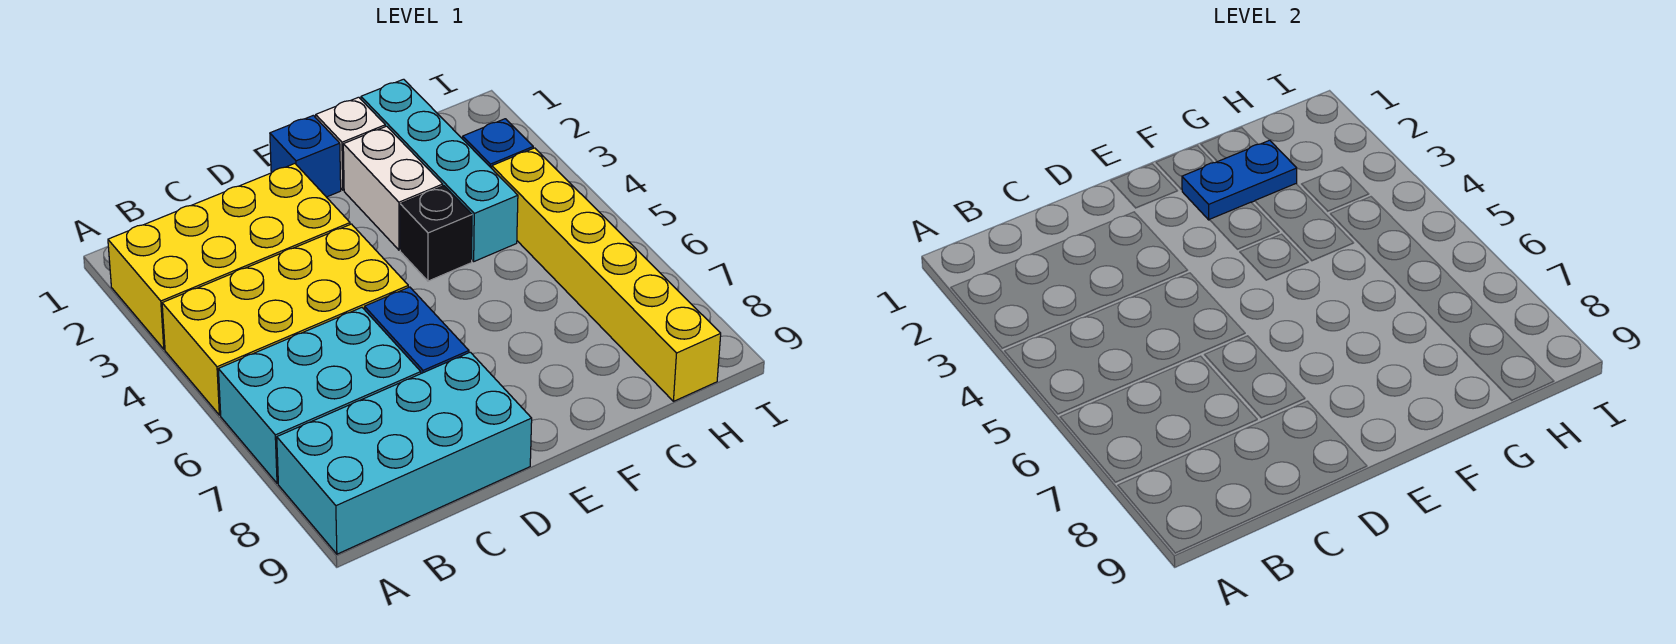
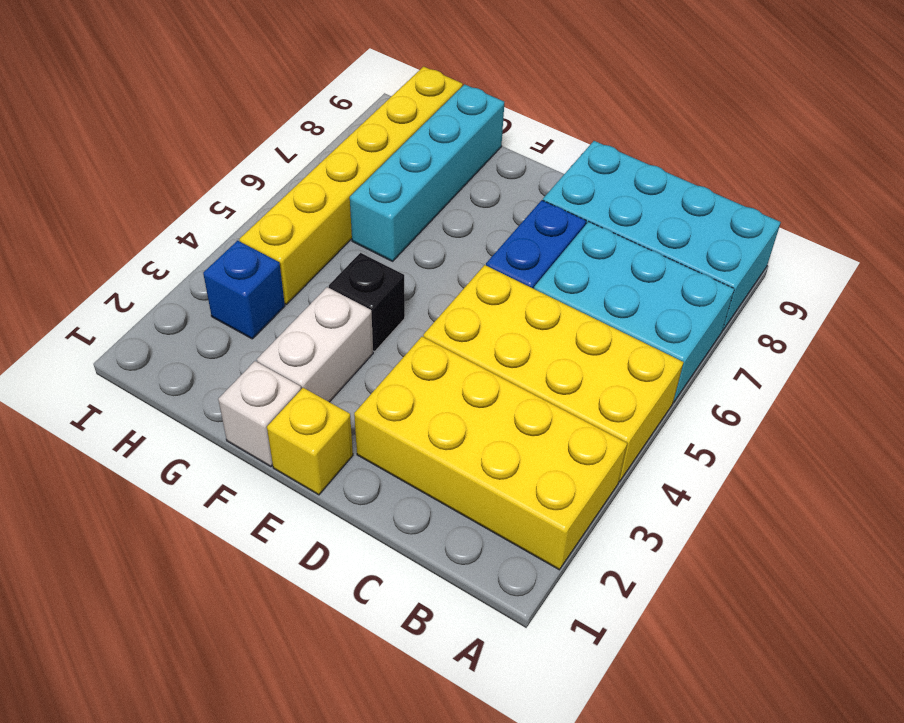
blue brick E1 level 1 -> yellow brick E1 level 1
blue plate F2:G2 level 2 -> none
cyan brick G1:G4 level 1 -> cyan brick G6:G9 level 1

